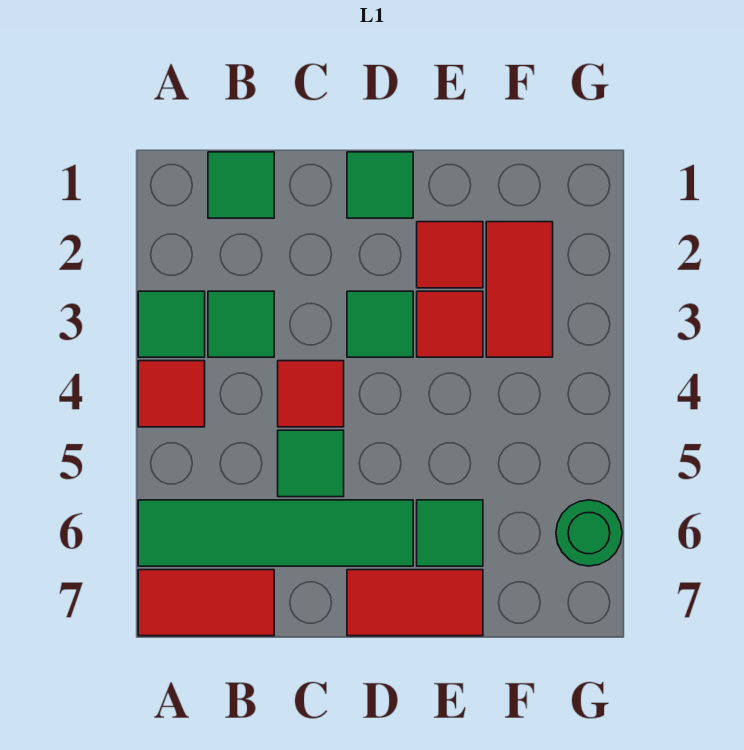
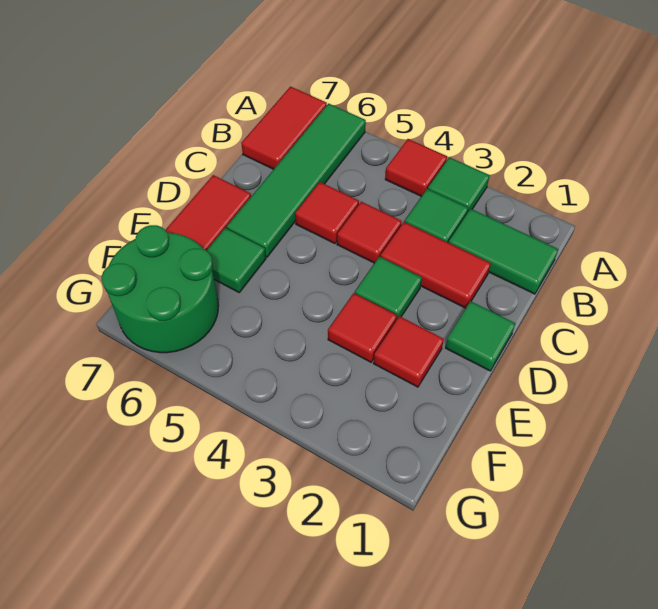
green tile B1 level 1 -> green tile B1:B2 level 1
green tile C5 level 1 -> red tile C5 level 1
red tile F2:F3 level 1 -> red tile C2:C3 level 1
green round brick G6 level 1 -> green round brick F6:G7 level 1

